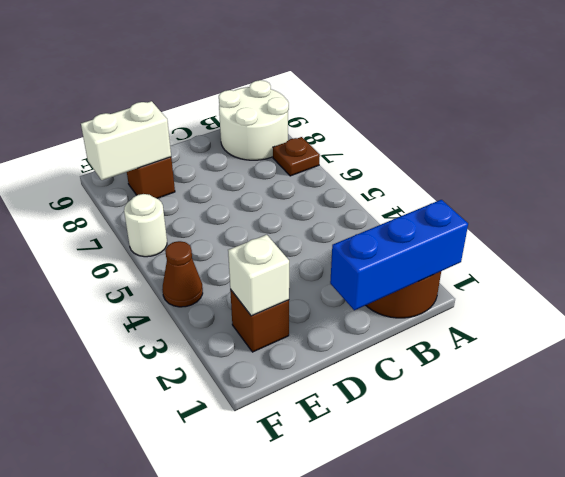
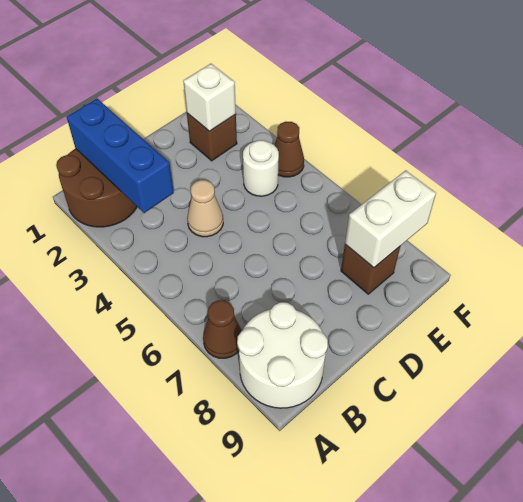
blue brick A1:C1 level 2 -> blue brick B1:B3 level 2
brown plate A7 level 1 -> brown cone A7 level 1
none -> tan cone C4 level 1
white round brick F6 level 1 -> white round brick E4 level 1

